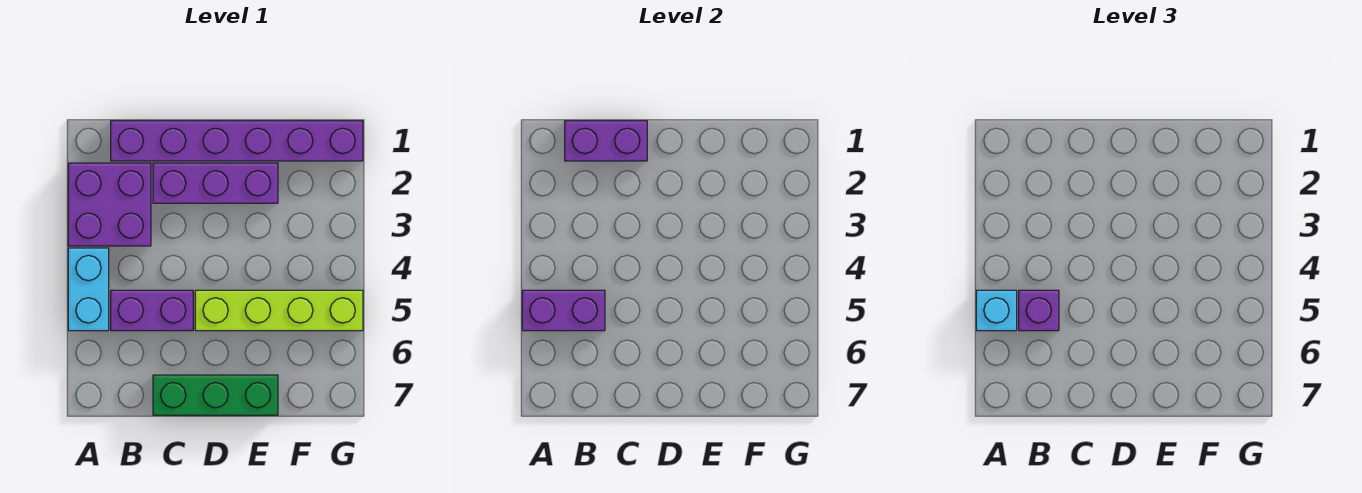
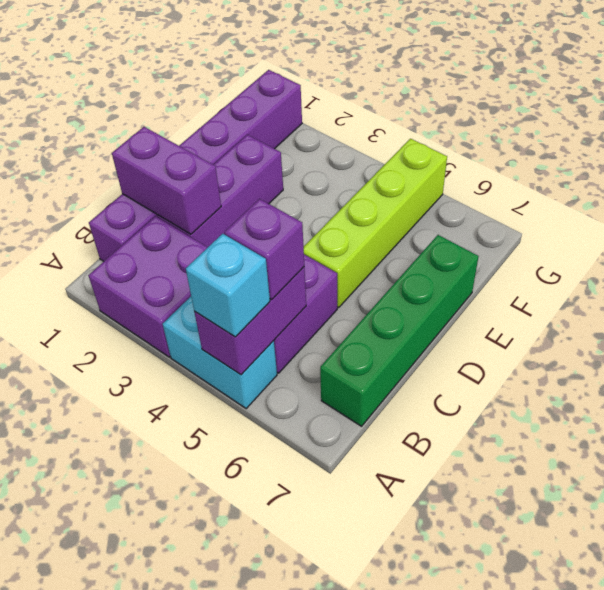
purple brick B1:C1 level 2 -> purple brick C1:C2 level 2
green brick C7:E7 level 1 -> green brick B7:E7 level 1

